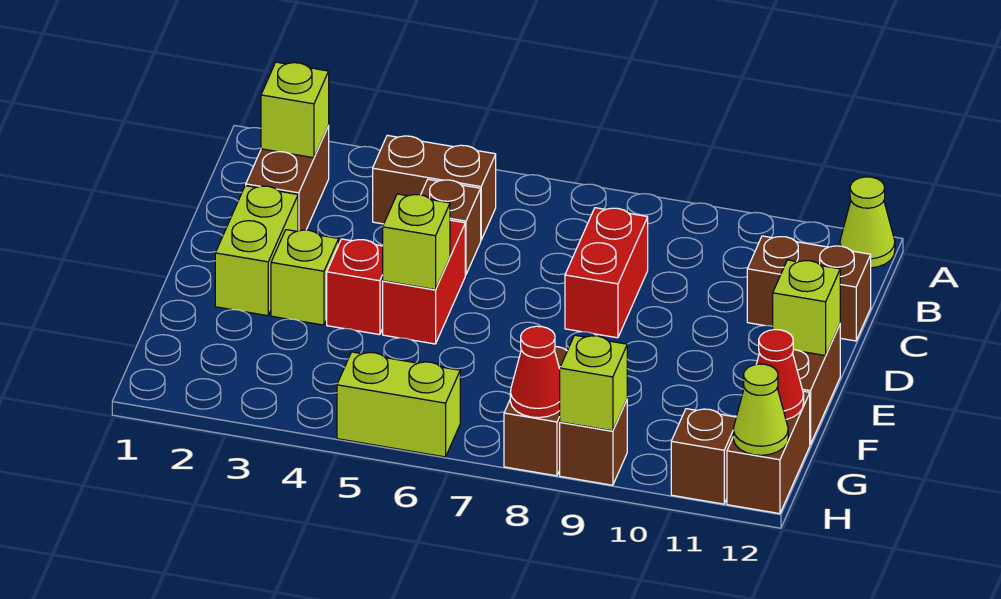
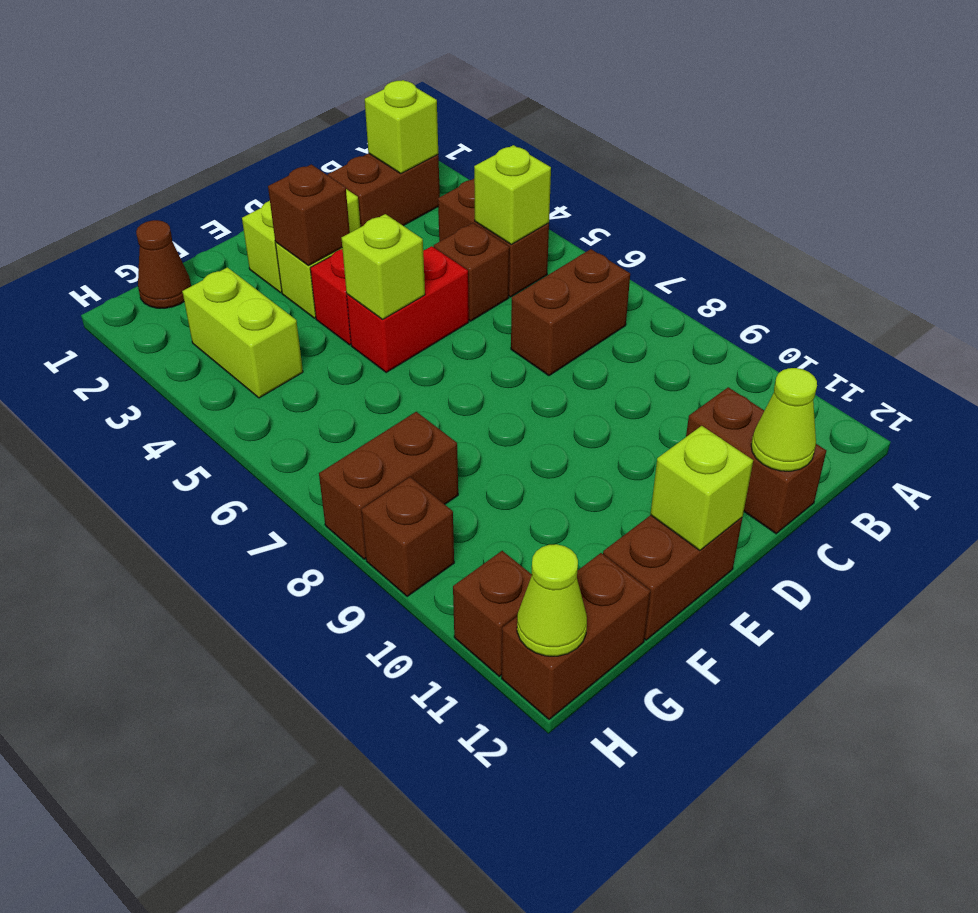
lime cone A12 level 1 -> lime cone C12 level 2
none -> brown brick B7:C7 level 1
red brick C8:D8 level 1 -> none
none -> brown brick E3 level 2
none -> brown cone G1 level 1
red cone G12 level 2 -> none
lime brick H5:H6 level 1 -> lime brick G3:G4 level 1
red cone H8 level 2 -> none
lime brick H9 level 2 -> lime brick B5 level 2

